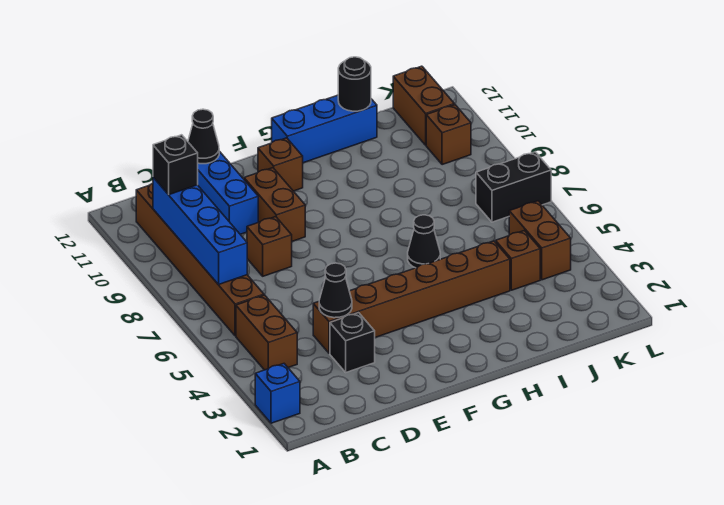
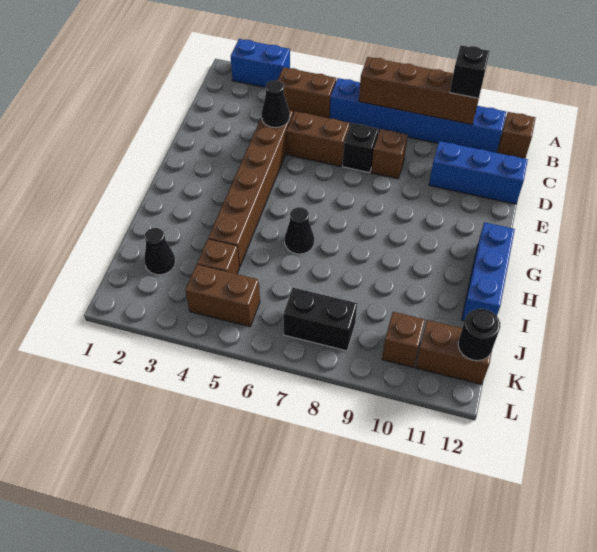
blue brick A2 level 1 -> blue brick A2:A3 level 1
brown brick B6:B11 level 1 -> blue brick B6:B11 level 1
blue brick B7:B10 level 2 -> brown brick B7:B10 level 2
black brick D3 level 1 -> black brick D7 level 1
black cone D12 level 2 -> black cone J2 level 1
brown brick E9:E10 level 1 -> brown brick D5:D6 level 1
brown brick F11 level 1 -> brown brick B12 level 1
black round brick I12 level 2 -> black round brick K12 level 2
black brick K7:L7 level 1 -> black brick K7:K8 level 1

